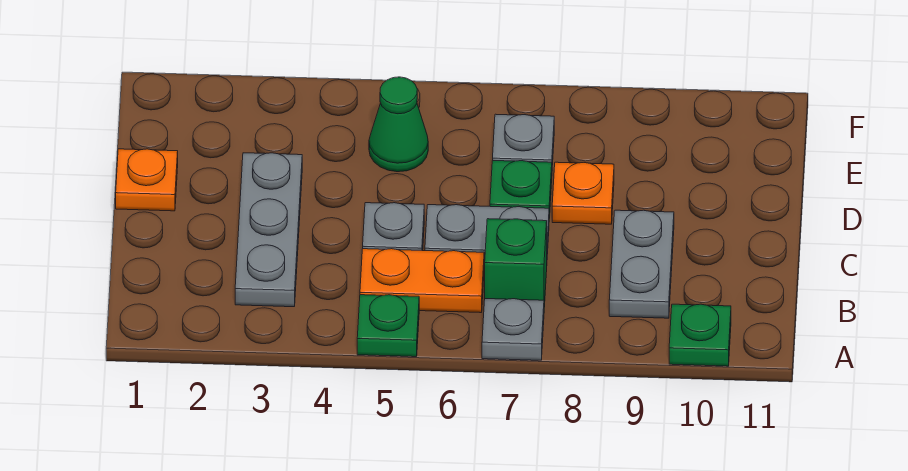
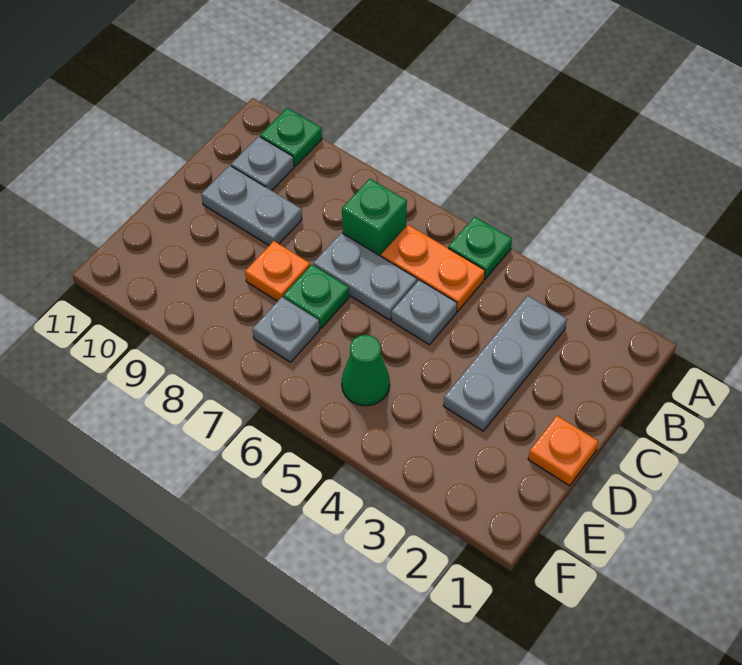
grey plate A7 level 1 -> grey plate B10 level 1
grey plate B9:C9 level 1 -> grey plate C9:C10 level 1

